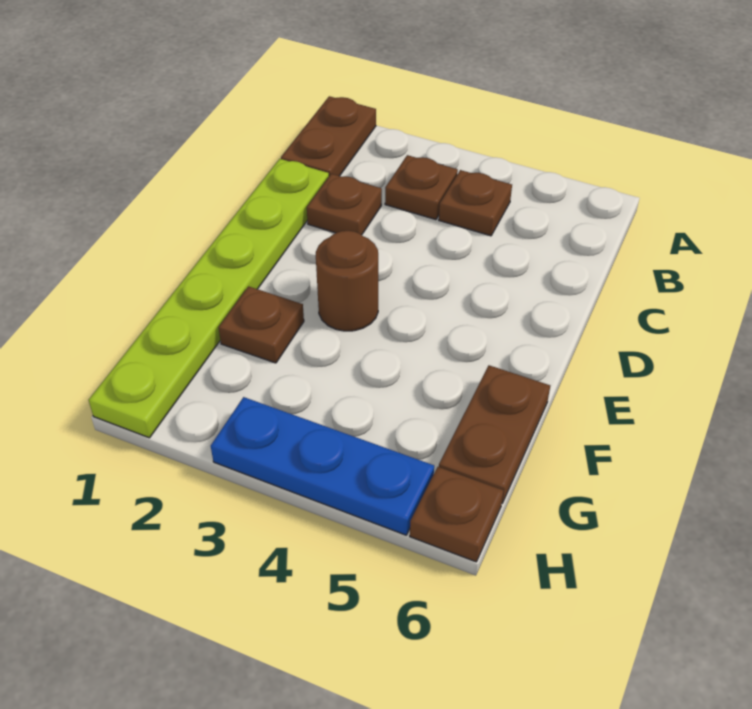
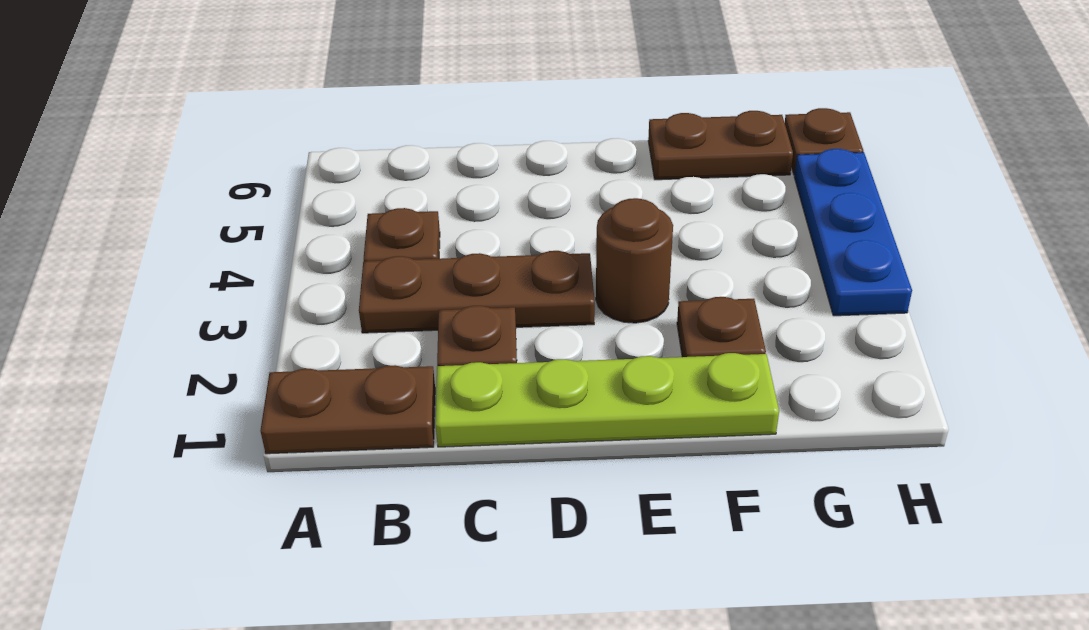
brown plate B3 level 1 -> brown plate B3:D3 level 1
lime plate C1:H1 level 1 -> lime plate C1:F1 level 1

